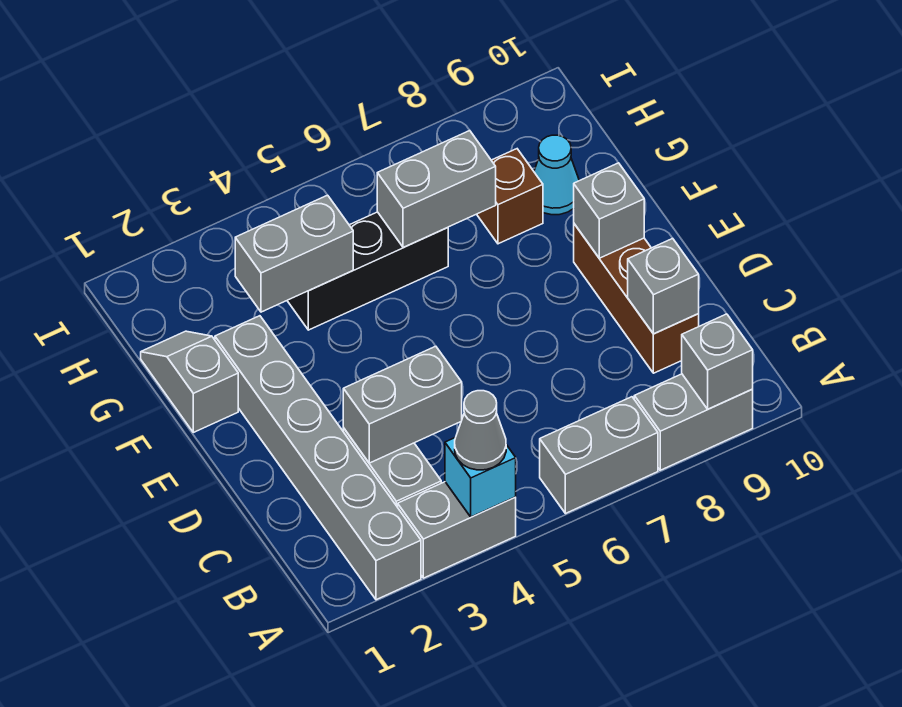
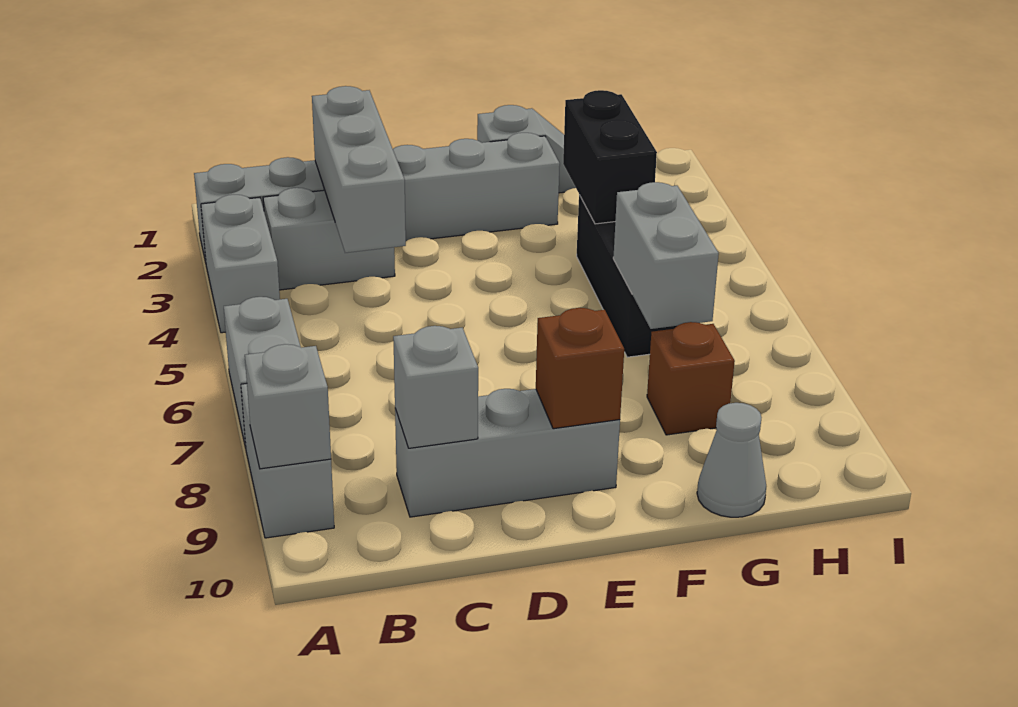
cyan brick A4 level 2 -> none
grey cone A4 level 3 -> grey cone G10 level 1
grey brick C3:C4 level 2 -> grey brick C2:C4 level 2
brown brick C9:E9 level 1 -> grey brick C9:E9 level 1
grey brick E9 level 2 -> brown brick E9 level 2
grey brick G3:G4 level 2 -> black brick G3:G4 level 2
cyan cone G9 level 1 -> none

